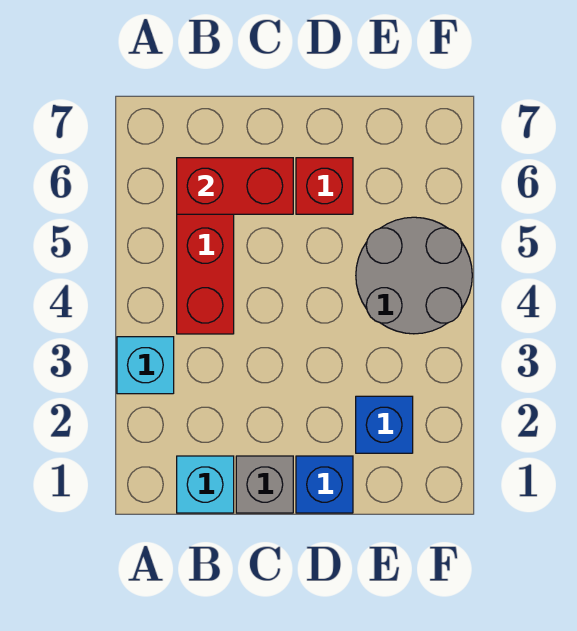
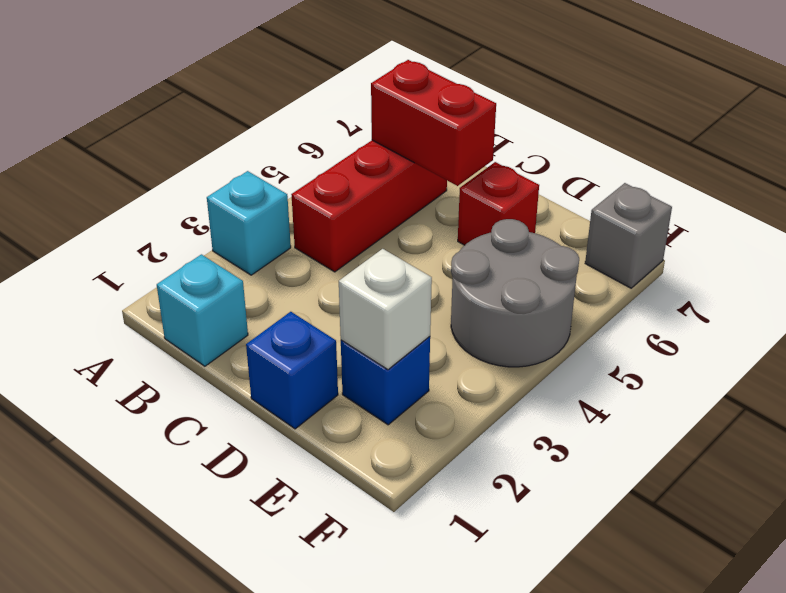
grey brick C1 level 1 -> grey brick F7 level 1
none -> white brick E2 level 2

